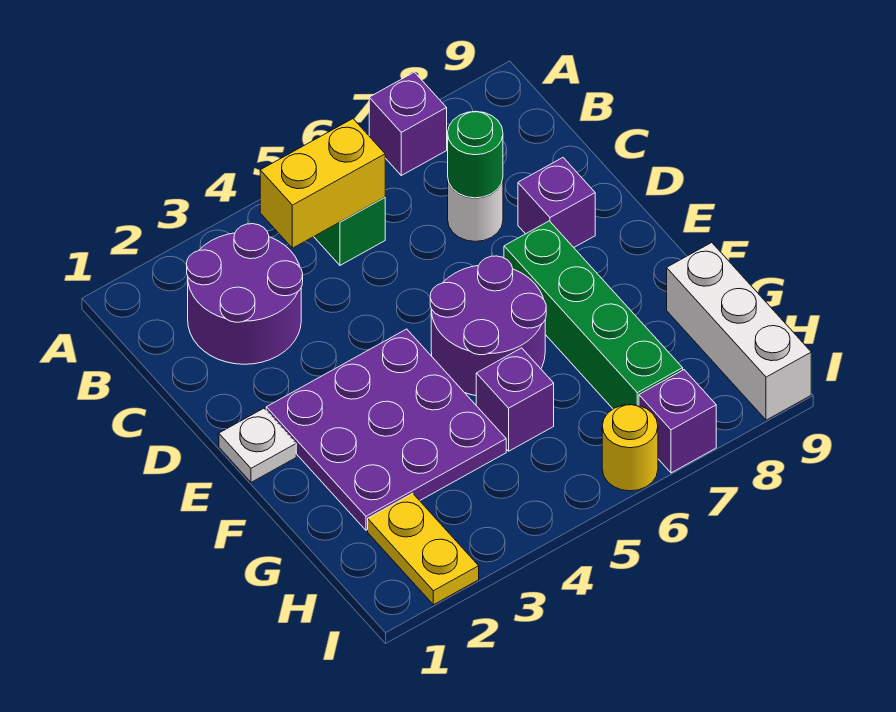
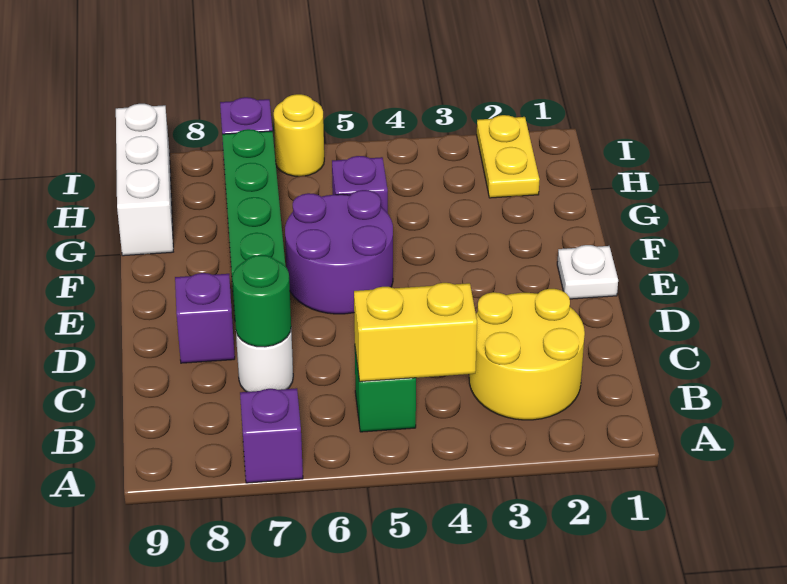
purple round brick B2:C3 level 1 -> yellow round brick B2:C3 level 1
purple plate E2:G4 level 1 -> none

